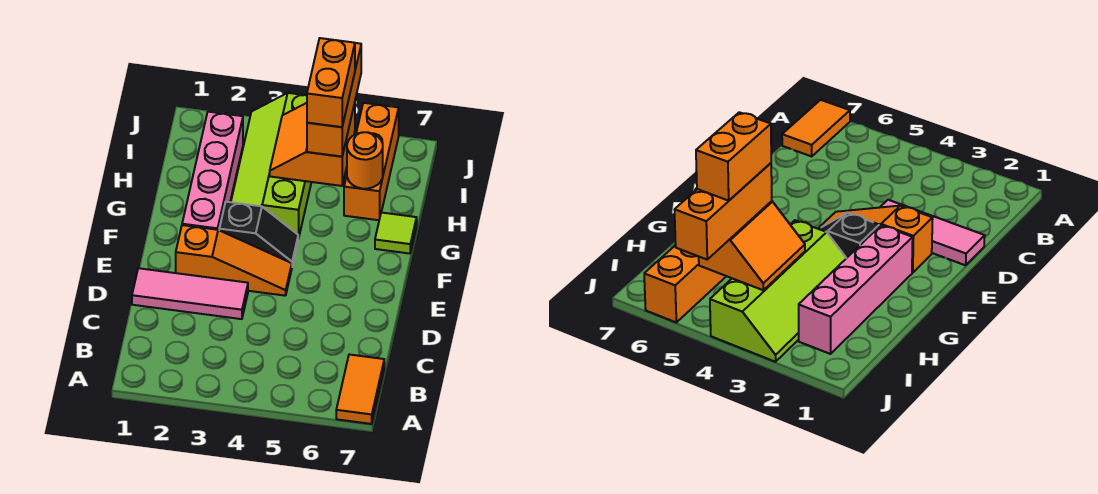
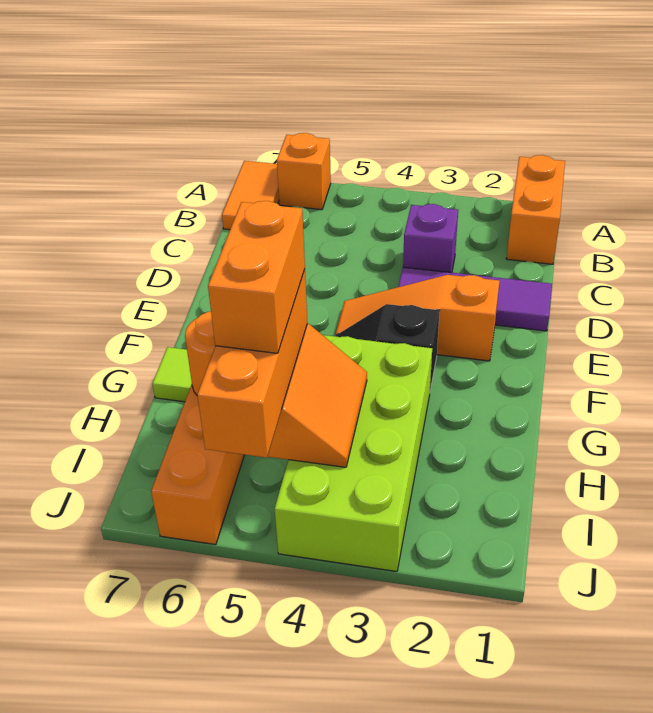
none -> orange brick A1:B1 level 1
none -> orange brick A6 level 1
none -> purple brick C3 level 1
pink tile D1:D3 level 1 -> purple tile D1:D3 level 1
pink brick F2:I2 level 1 -> none
lime slope G3:J4 level 1 top 4 -> lime brick G3:J4 level 1

